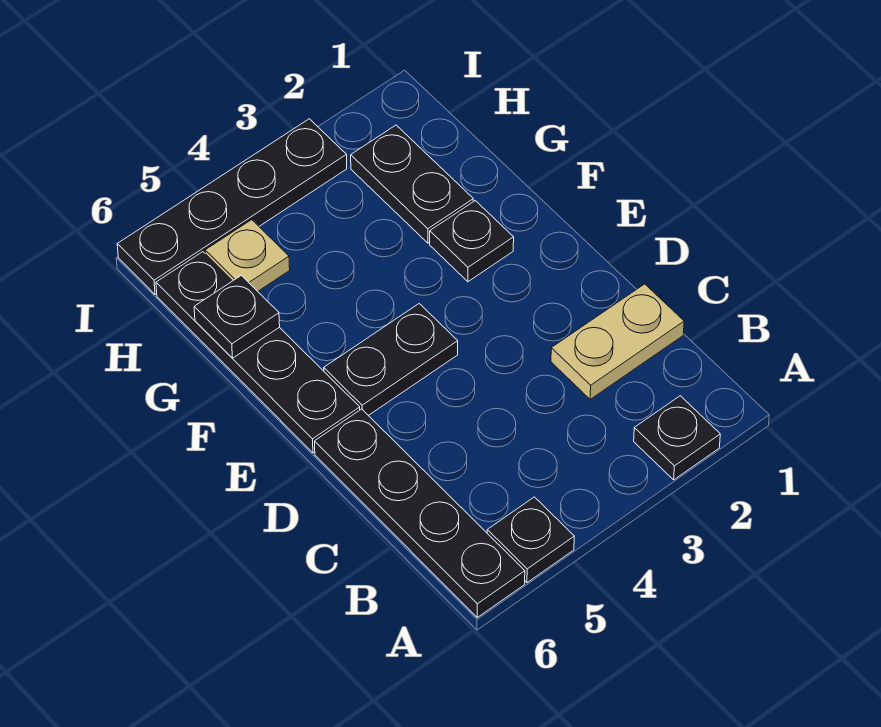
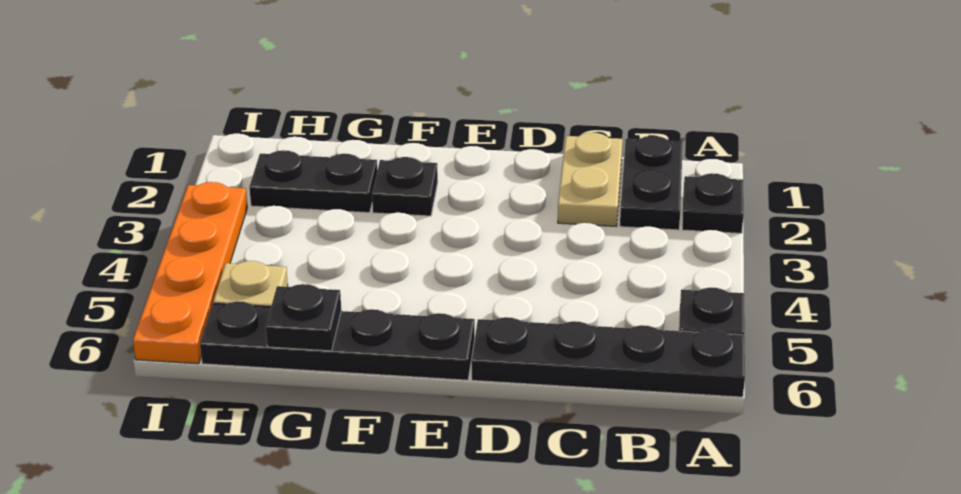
black plate E4:E5 level 1 -> black plate B1:B2 level 1
black plate I3:I6 level 1 -> orange plate I3:I6 level 1

